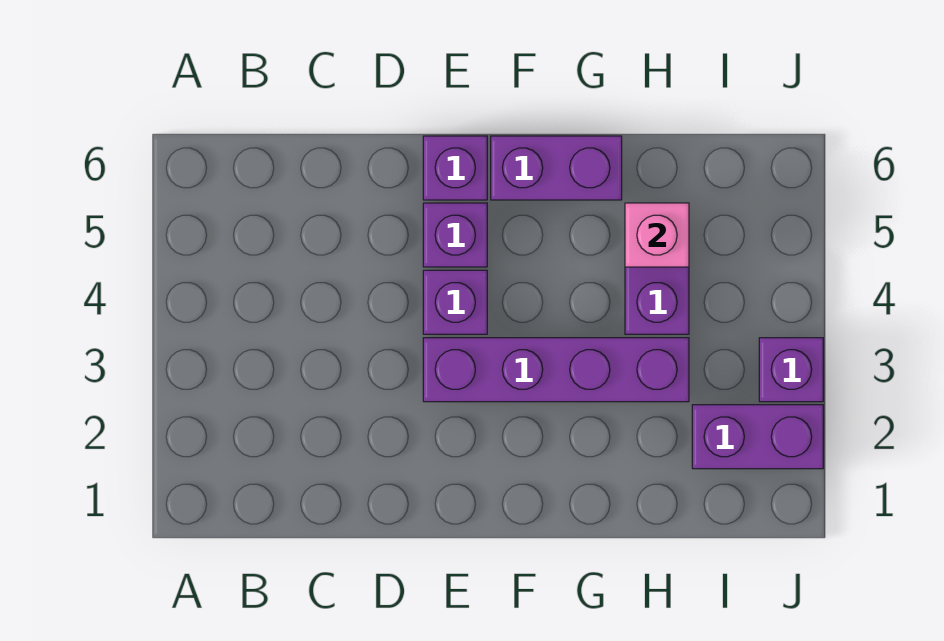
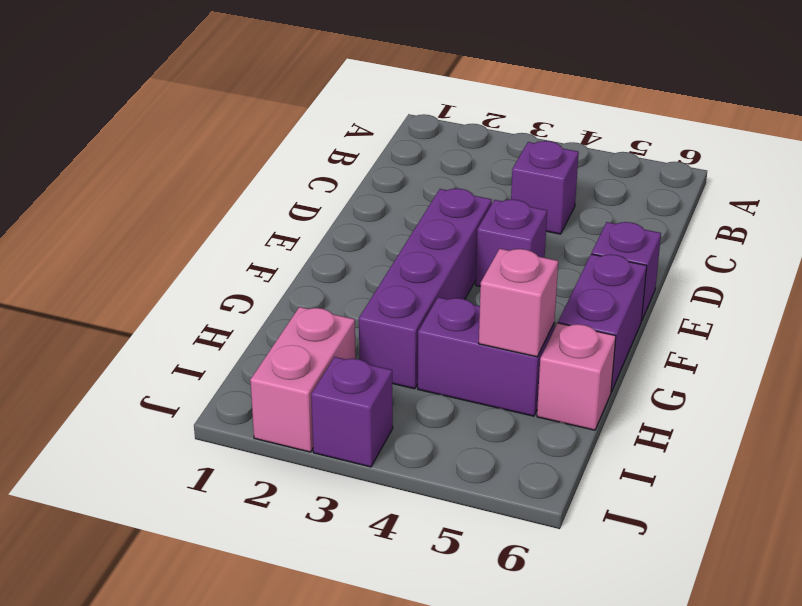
purple brick E5 level 1 -> purple brick C4 level 1
none -> pink brick H6 level 1
purple brick I2:J2 level 1 -> pink brick I2:J2 level 1

